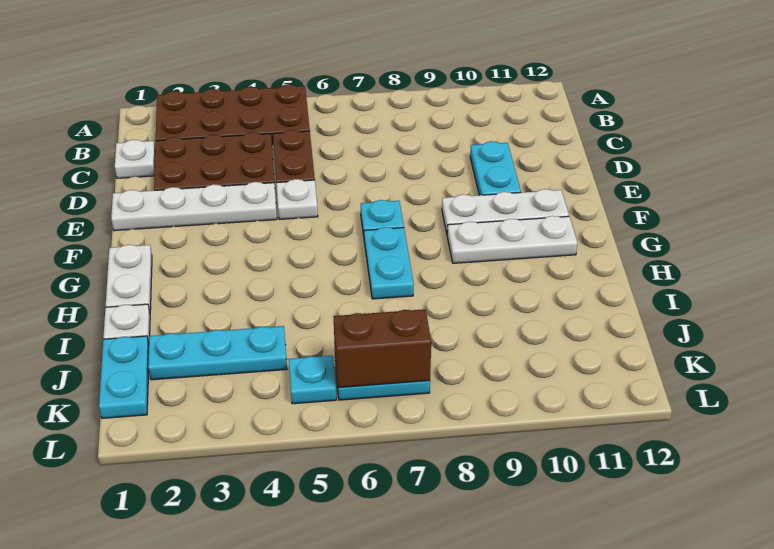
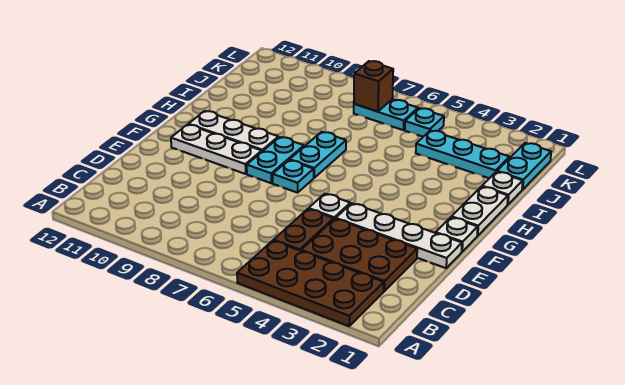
white plate C1 level 1 -> white plate F1 level 1
cyan plate D10:E10 level 1 -> cyan plate F8:G8 level 1
brown brick K6:K7 level 2 -> brown brick K7 level 2

